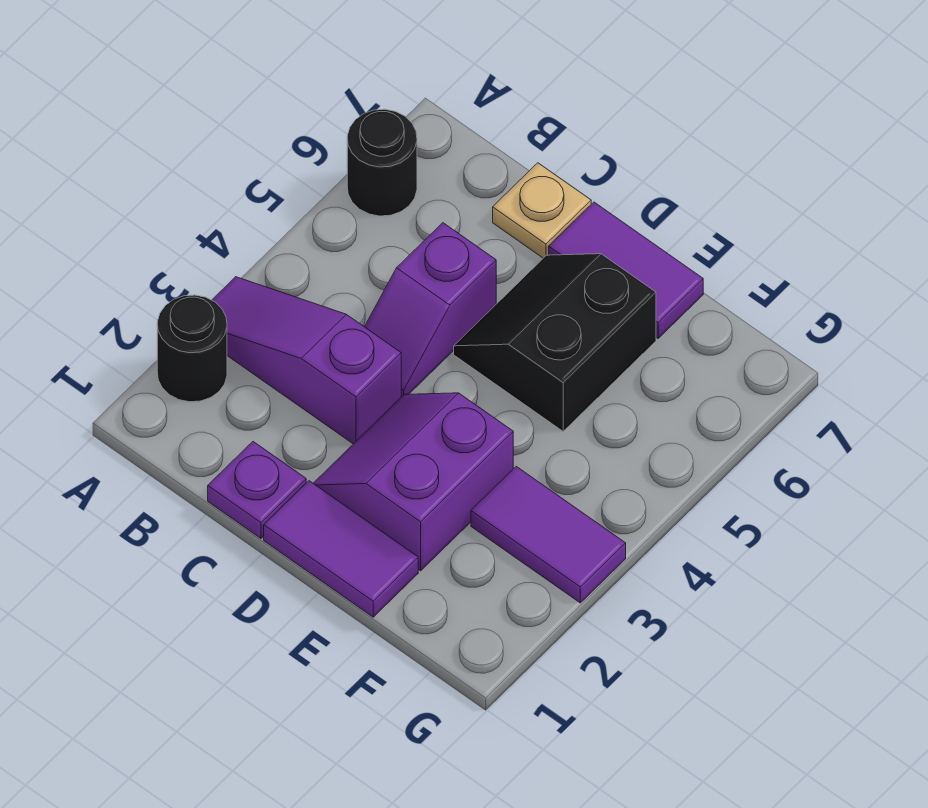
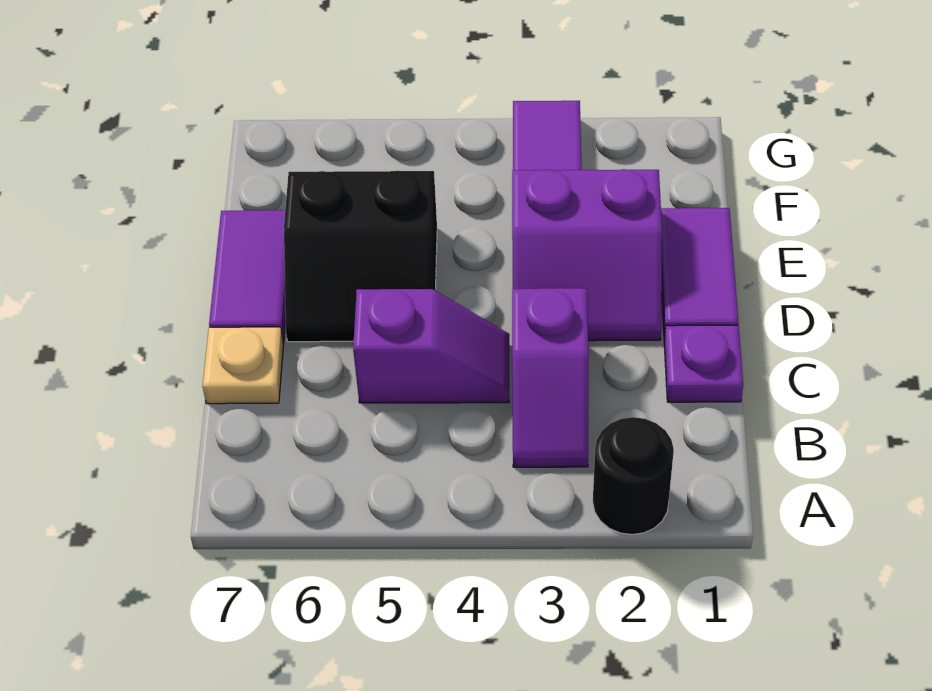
purple slope A3:C3 level 1 top C -> purple slope B3:C3 level 1 top C
black round brick A6 level 1 -> none

